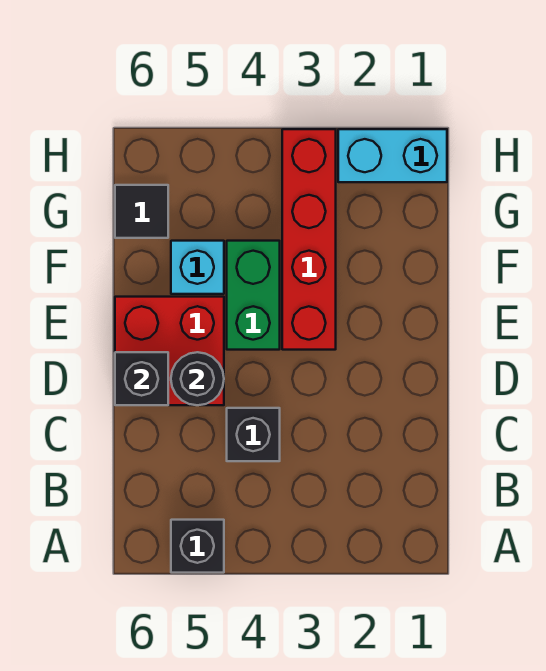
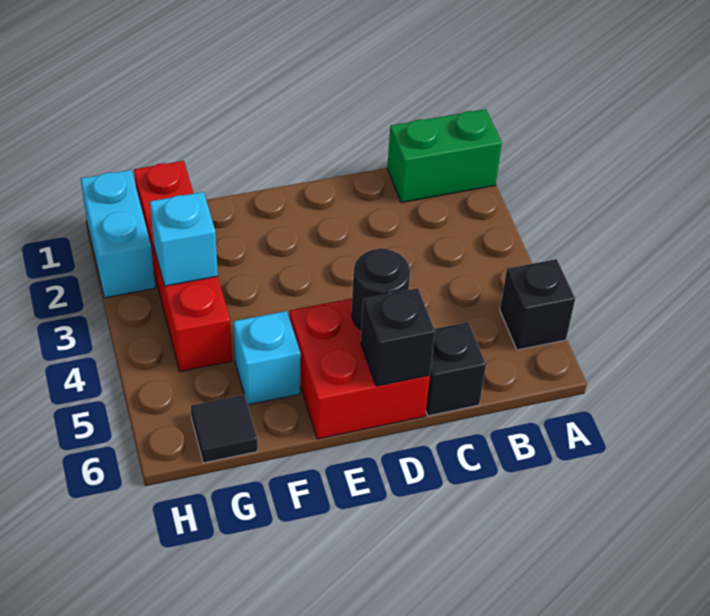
black brick C4 level 1 -> black brick C6 level 1
red brick E3:H3 level 1 -> red brick G1:G4 level 1
green brick E4:F4 level 1 -> green brick A1:B1 level 1
none -> cyan brick G3 level 2

